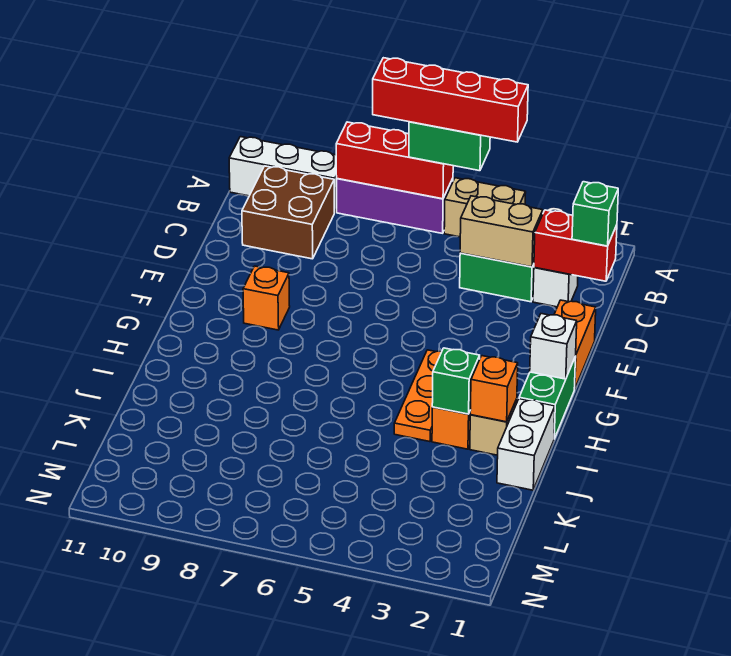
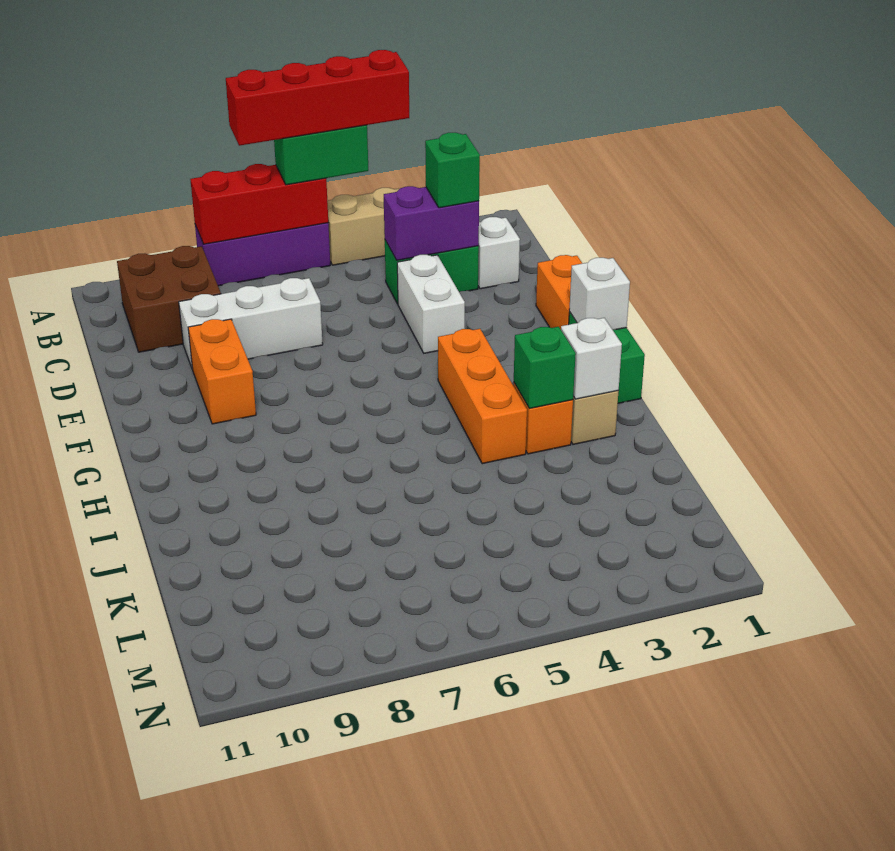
white brick A9:A11 level 1 -> white brick D7:D9 level 1
red brick C1:C2 level 2 -> none
green brick C1 level 3 -> green brick C3 level 3
tan brick C3:C4 level 2 -> purple brick C3:C4 level 2
orange brick F9 level 1 -> orange brick E9:F9 level 1
orange plate G4:I4 level 1 -> orange brick G4:I4 level 1
white brick I1:J1 level 1 -> white brick D4:E4 level 1
orange brick I2 level 2 -> white brick I2 level 2

